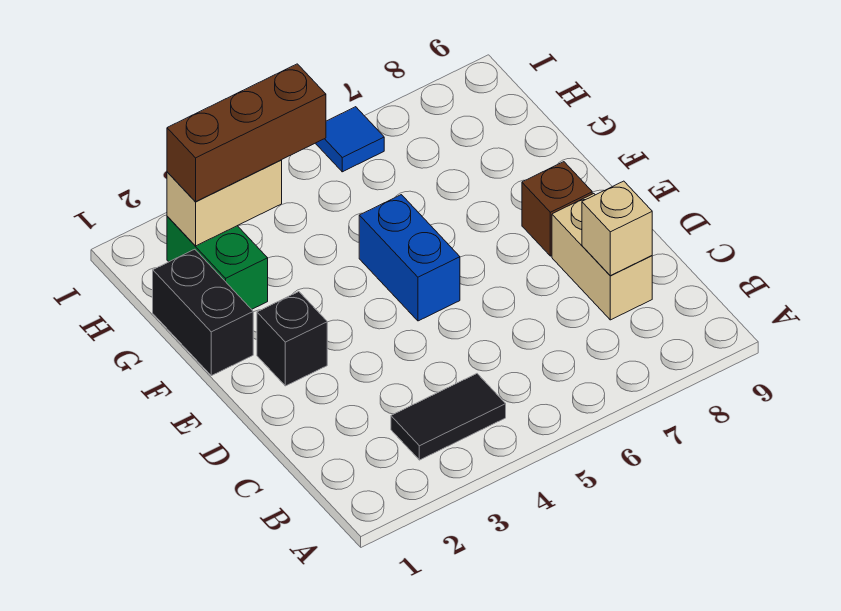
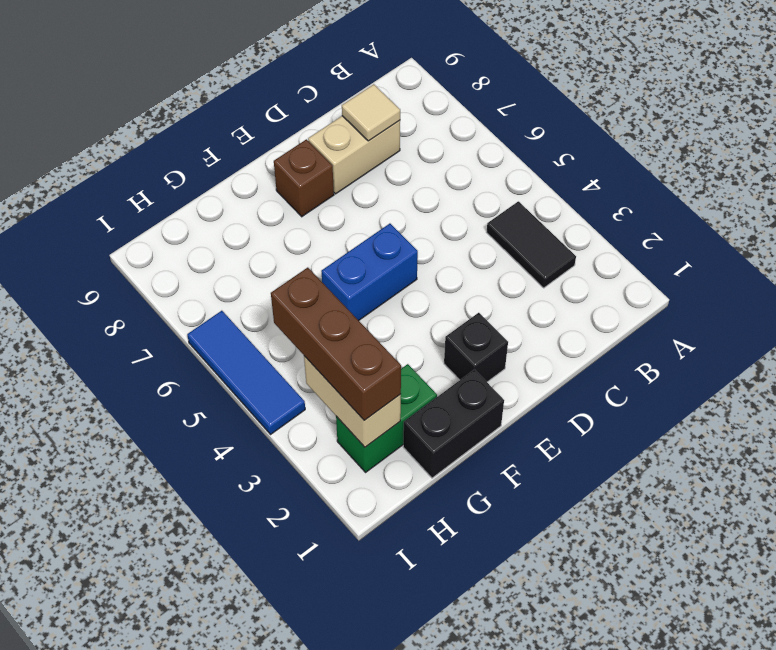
tan brick C8 level 2 -> tan tile C8 level 2
blue tile I6 level 1 -> blue tile I4:I6 level 1

